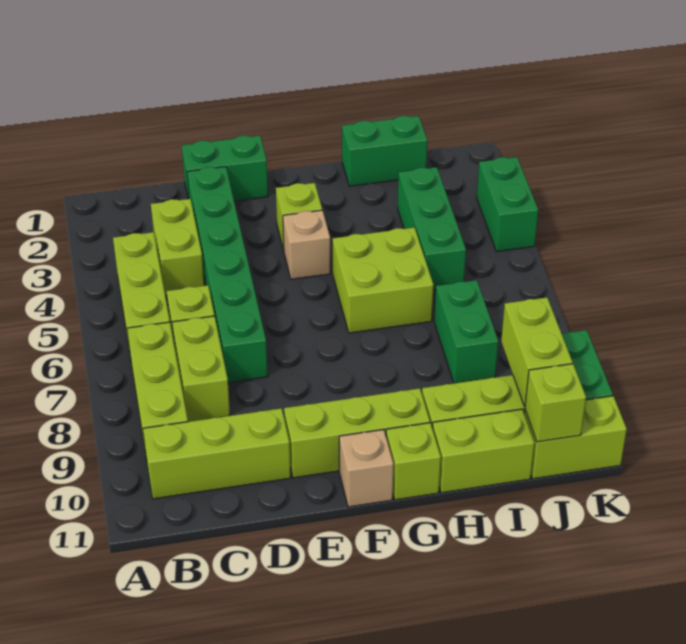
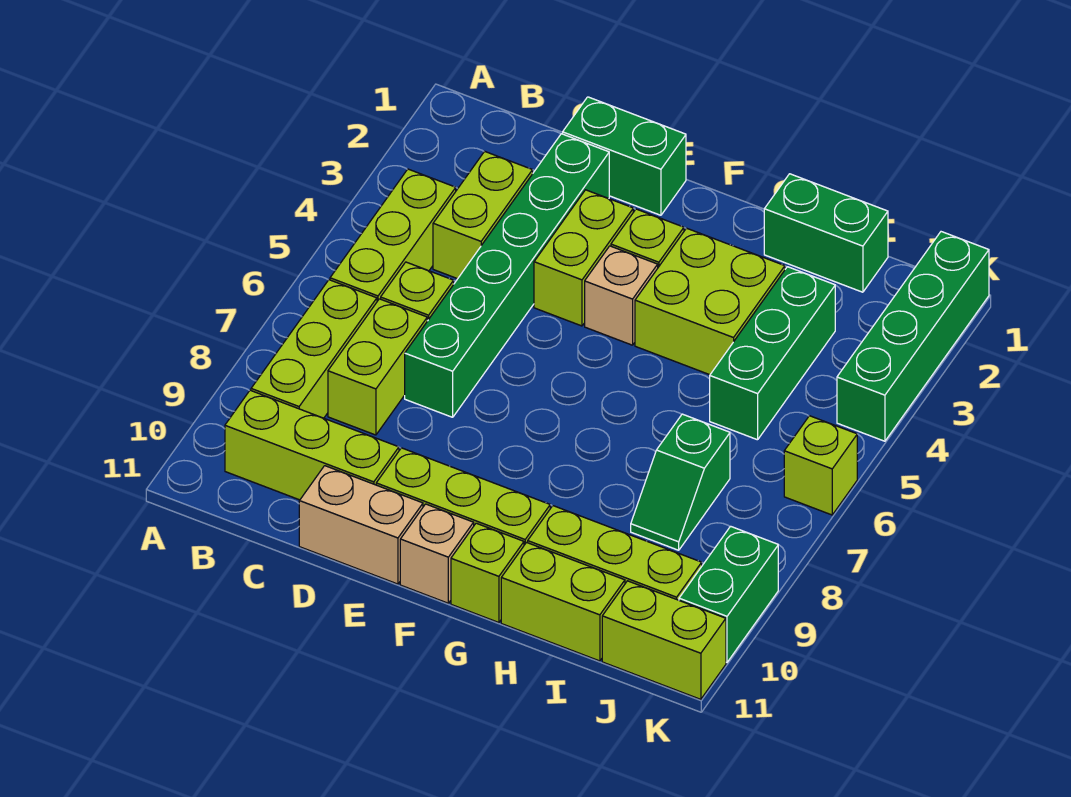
none -> tan brick D11:E11 level 1
lime brick G5:H6 level 1 -> lime brick G3:H4 level 1
green brick I7:I8 level 1 -> green slope I7:I8 level 1 top 7
lime brick J9:J10 level 2 -> lime brick E3:E4 level 1
lime brick J11 level 2 -> lime brick K6 level 1
green brick K3:K4 level 1 -> green brick K1:K4 level 1

